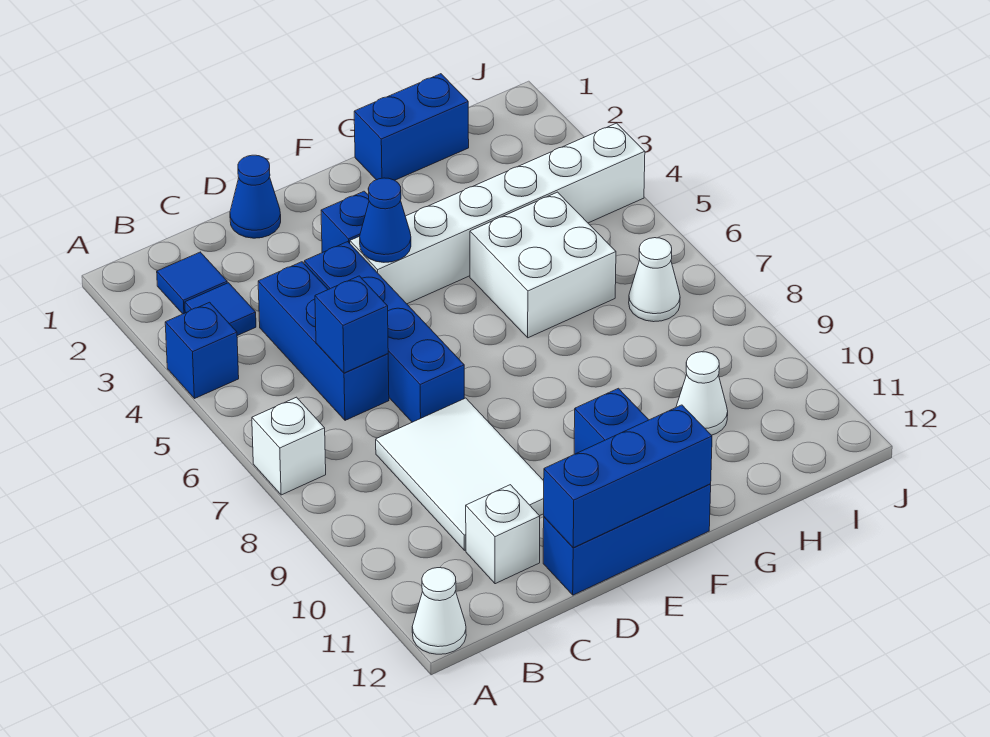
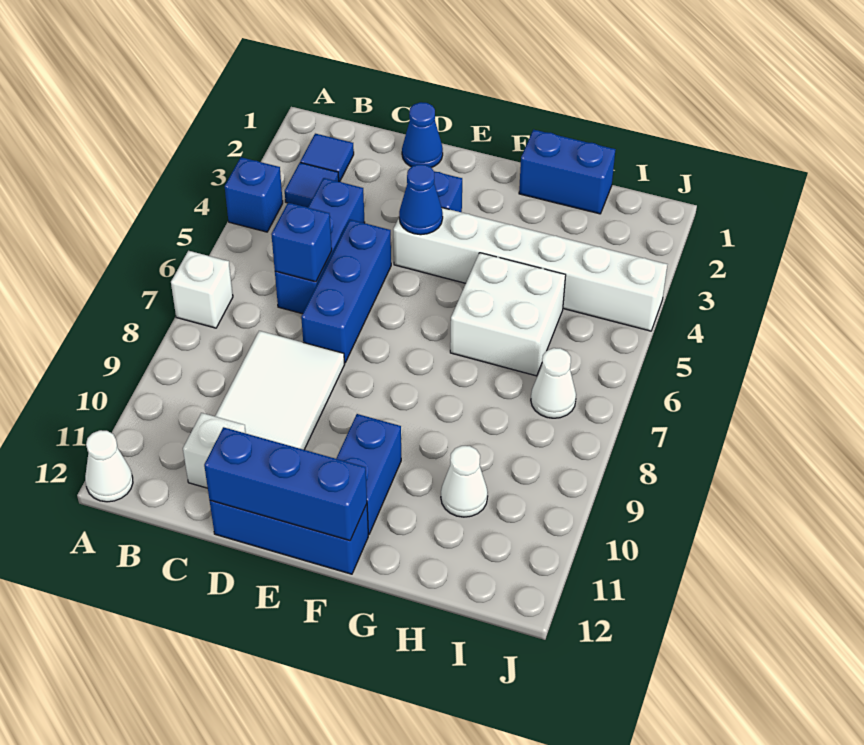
blue brick D4:D7 level 1 -> blue brick D5:D7 level 1

